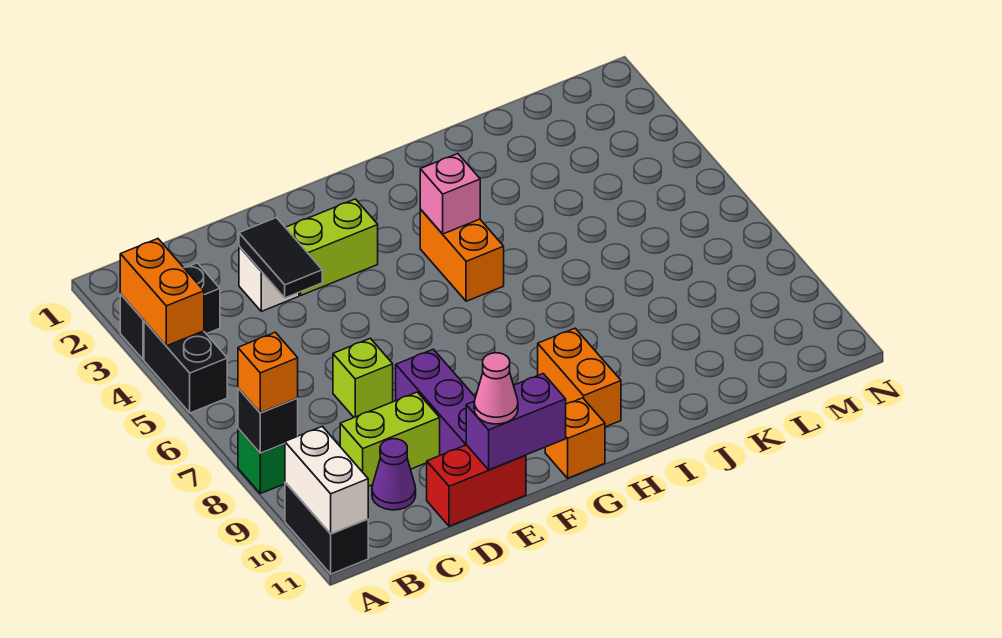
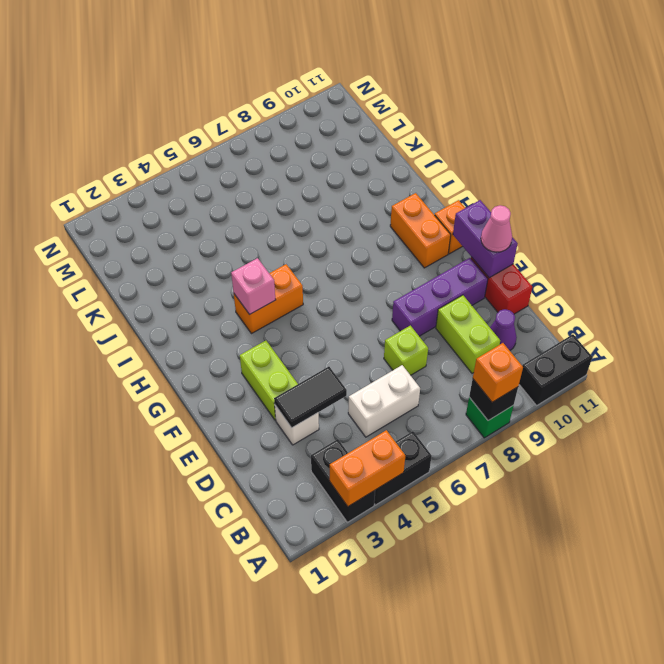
white brick A10:A11 level 2 -> white brick C5:C6 level 1
orange brick H9:H10 level 1 -> orange brick G10:H10 level 1

